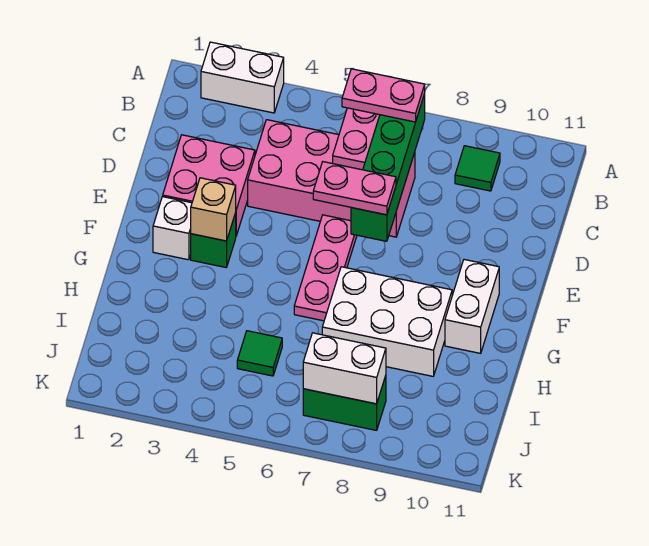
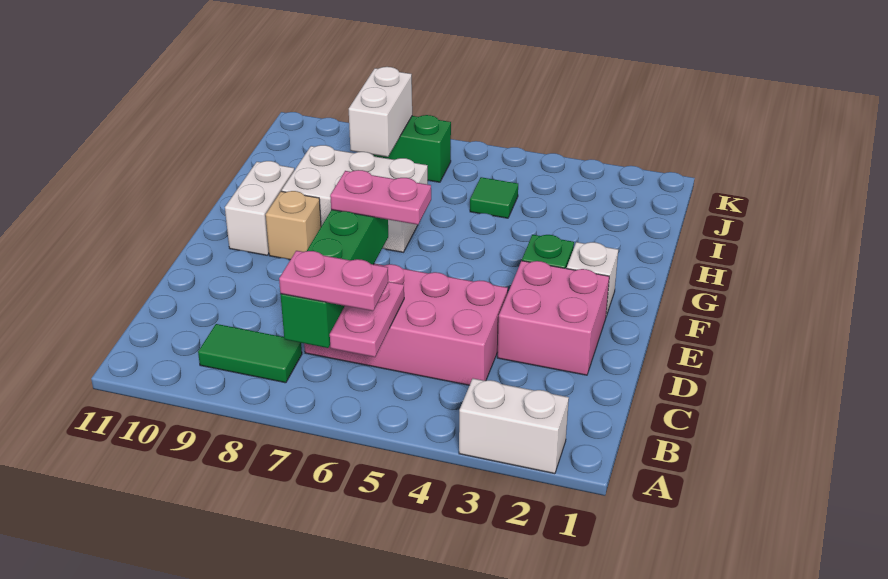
green tile B9 level 1 -> green tile B8:B9 level 1
pink plate E6:G6 level 1 -> none
tan brick F3 level 2 -> tan brick F9 level 1
white brick J7:J8 level 2 -> white brick I8:J8 level 2

